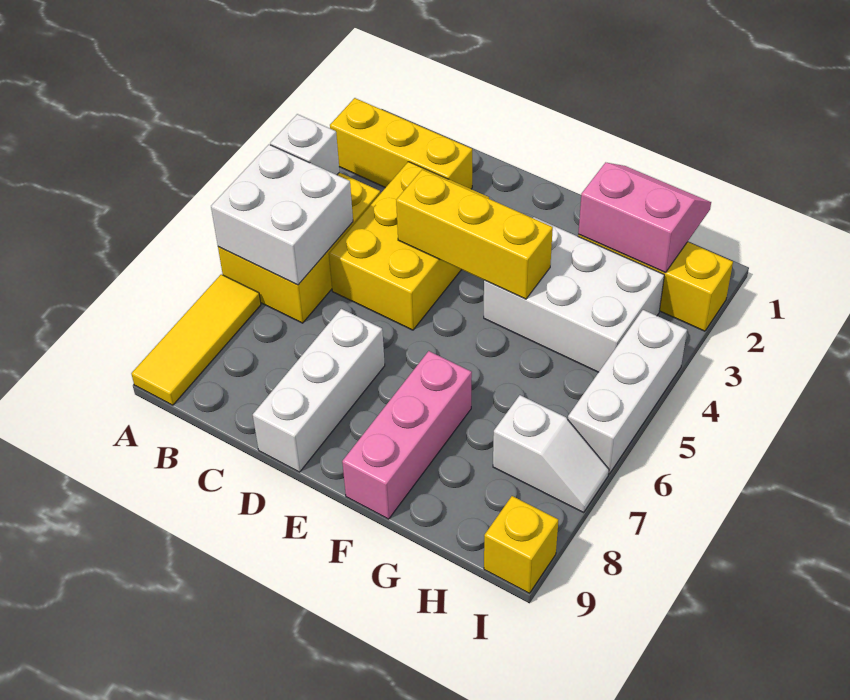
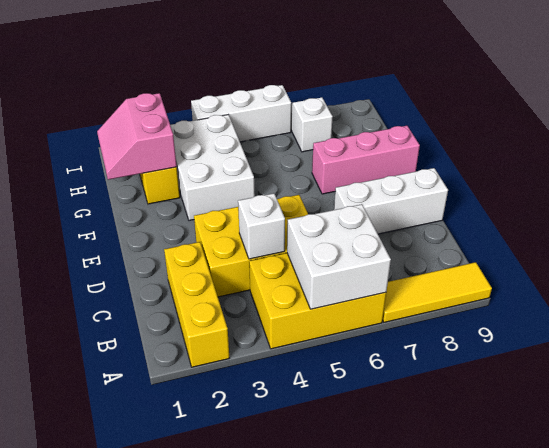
white brick A4 level 2 -> white brick C4 level 2
yellow brick D4:F4 level 2 -> none
yellow brick I9 level 1 -> none

